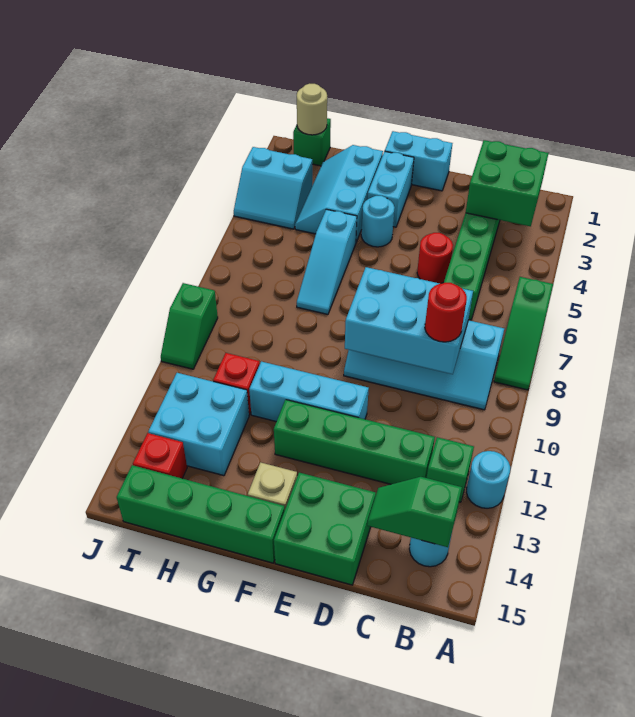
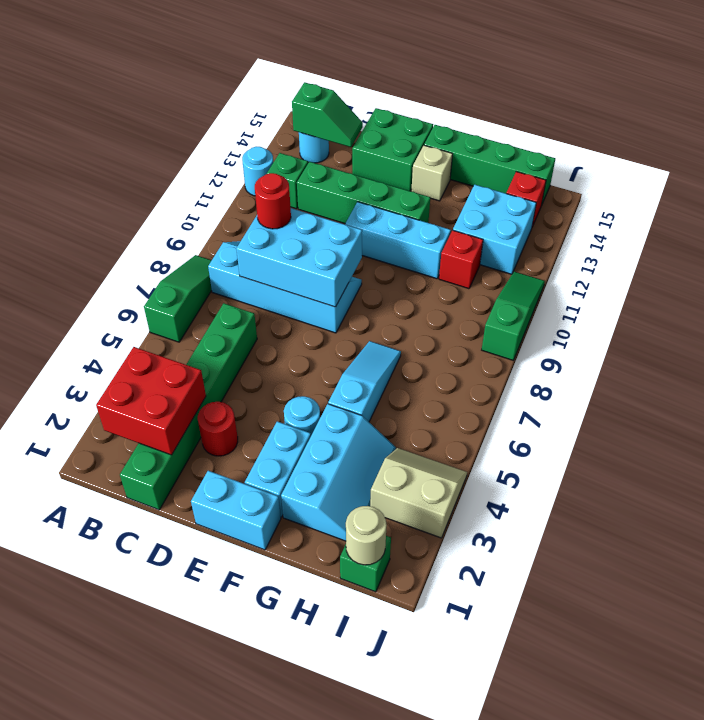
green brick B2:C3 level 2 -> red brick B2:C3 level 2
red round brick D5 level 1 -> red round brick D3 level 1
cyan slope I3:J4 level 1 top 3 -> tan slope I3:J4 level 1 top 3
green slope J9:J10 level 1 top 9 -> green slope J9:J11 level 1 top 9

